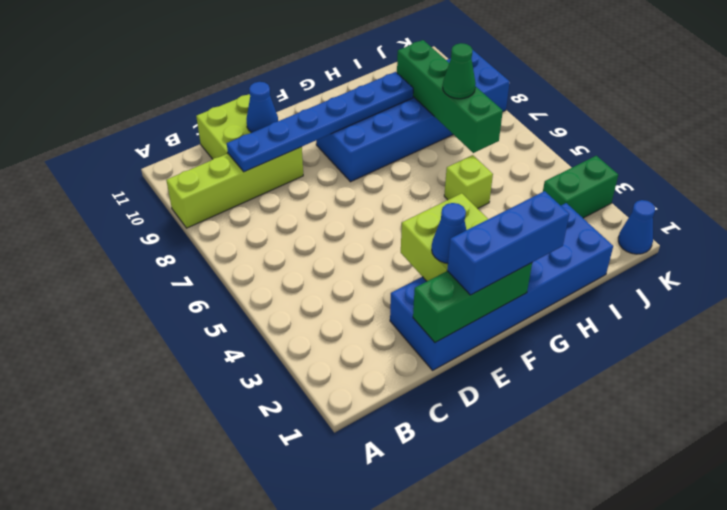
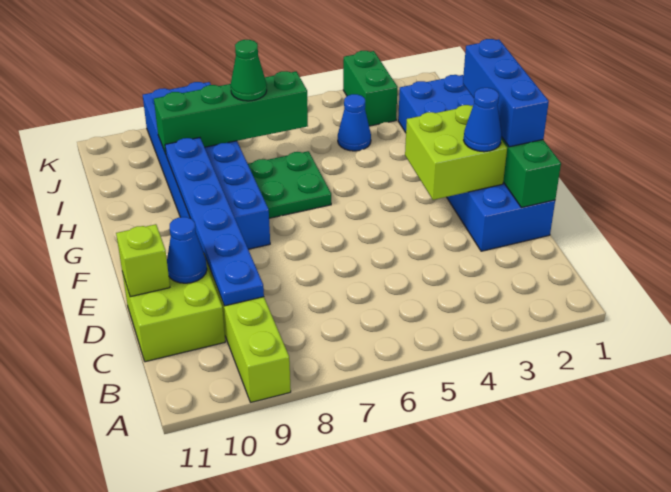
none -> green plate G6:H7 level 1
lime brick H5 level 1 -> lime brick D11 level 2
blue cone K1 level 1 -> blue cone I4 level 1

